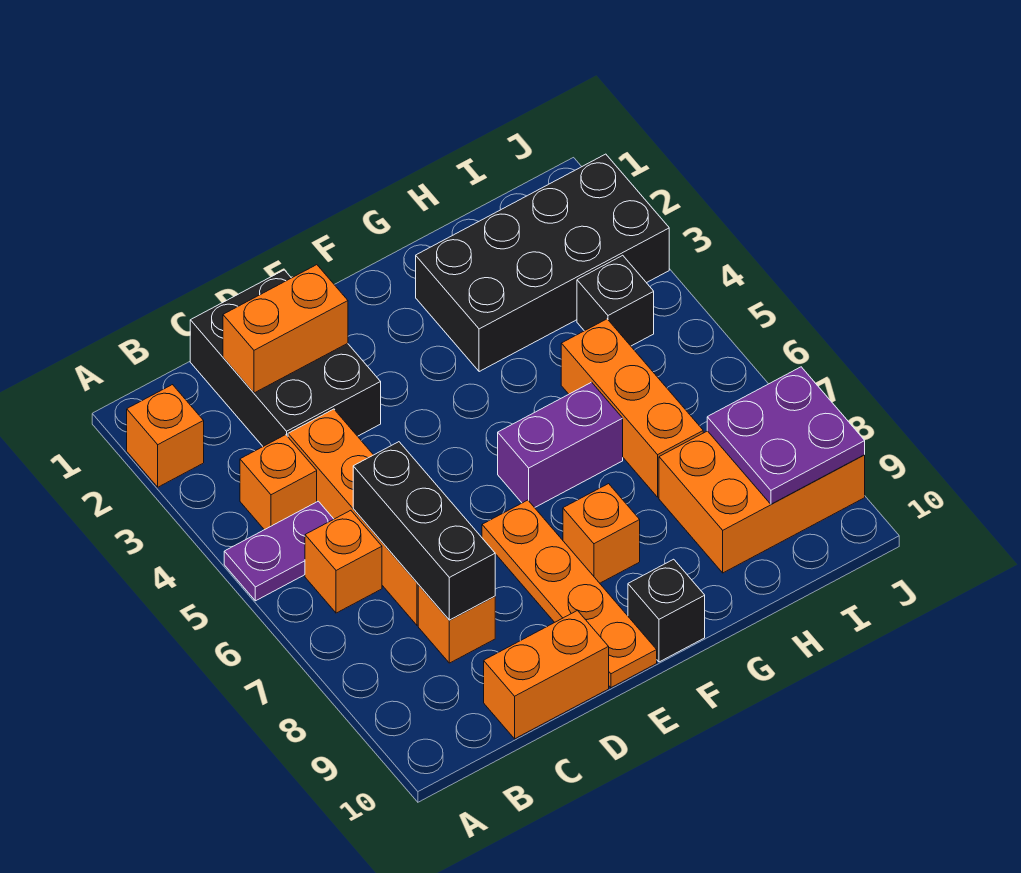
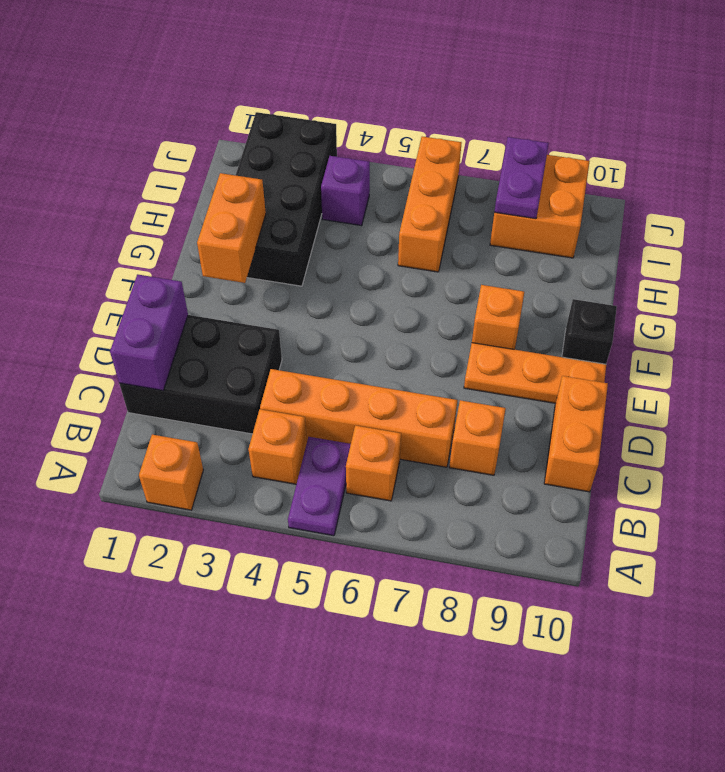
orange brick C2:D2 level 2 -> orange brick F2:G2 level 2
black brick C6:C8 level 2 -> none
orange plate E7:E10 level 1 -> orange plate E8:E10 level 1
purple brick F6:G6 level 1 -> purple brick C1:D1 level 2
orange brick H5:H7 level 1 -> orange brick H6:J6 level 1
orange brick H8:J9 level 1 -> orange brick I8:J9 level 1
black brick I4 level 1 -> purple brick I4 level 1
purple plate I8:J9 level 2 -> purple plate I8:J8 level 2

